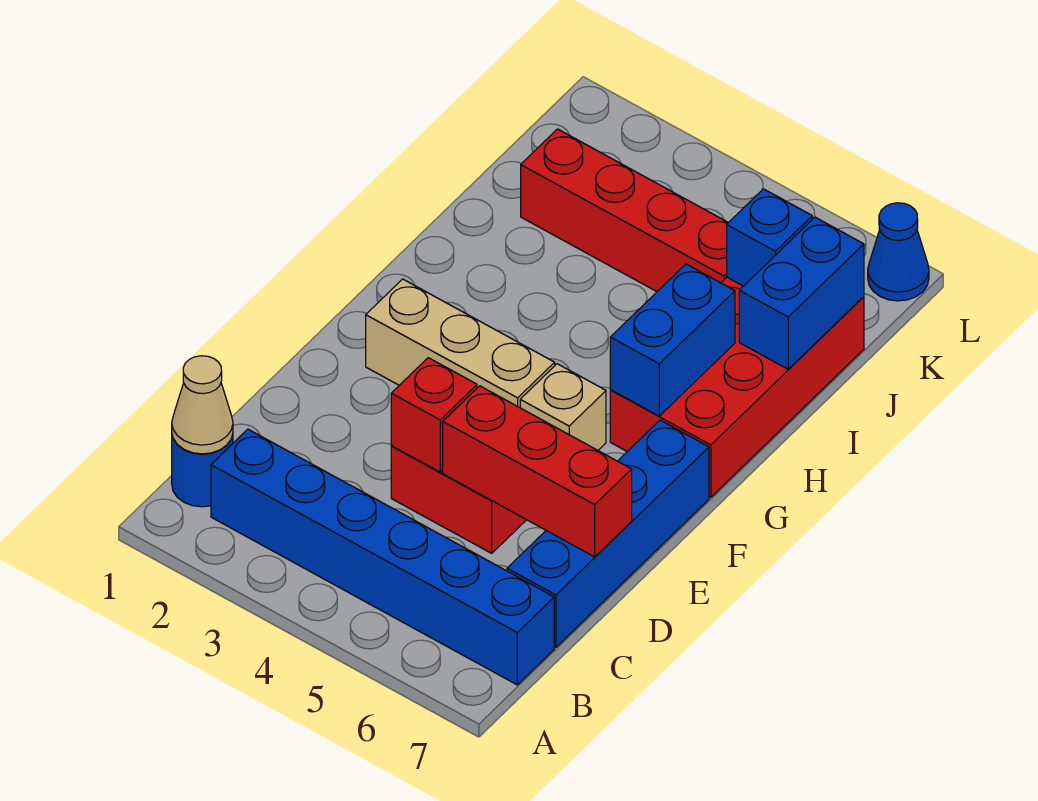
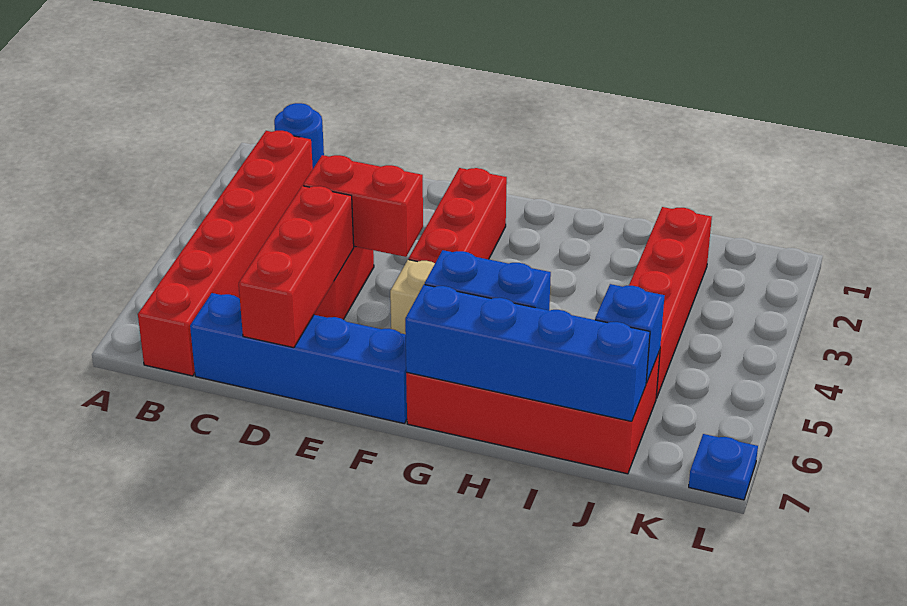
tan cone B1 level 2 -> none
blue brick B2:B7 level 1 -> red brick B2:B7 level 1
red brick D4 level 2 -> red brick D4:E4 level 2
tan brick F2:F4 level 1 -> red brick F2:F4 level 1
blue brick I7:J7 level 2 -> blue brick G7:J7 level 2
blue cone L7 level 1 -> blue plate L7 level 1

